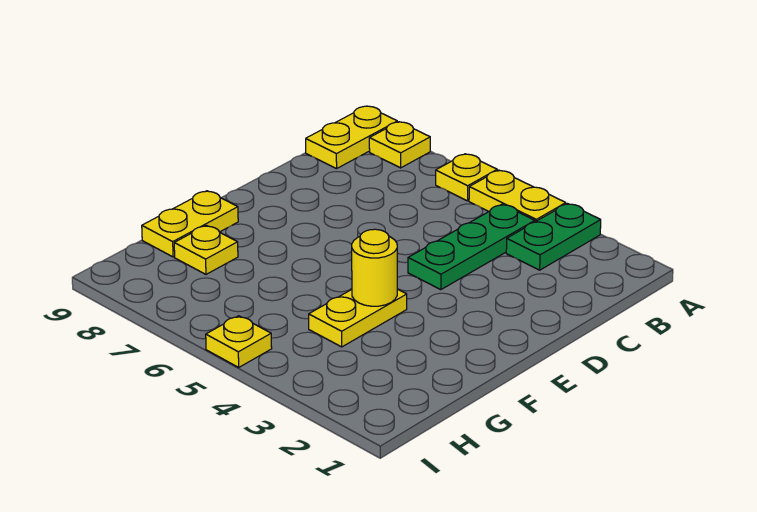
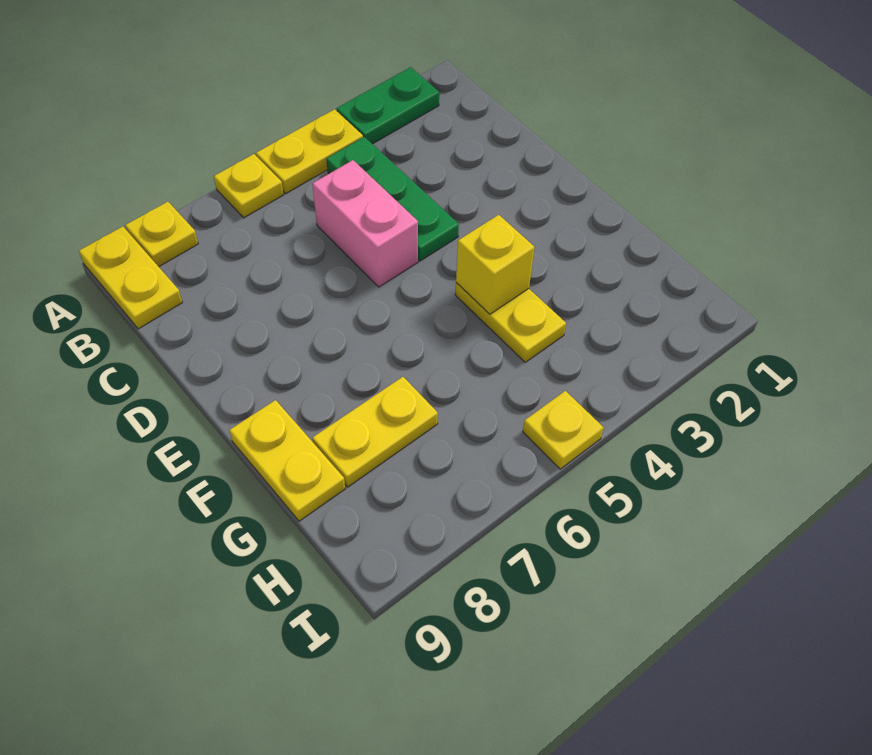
green plate A3:B3 level 1 -> green plate A2:A3 level 1
none -> pink brick C5:D5 level 1
yellow round brick F4 level 2 -> yellow brick F4 level 2
yellow plate G8 level 1 -> yellow plate G7:G8 level 1

